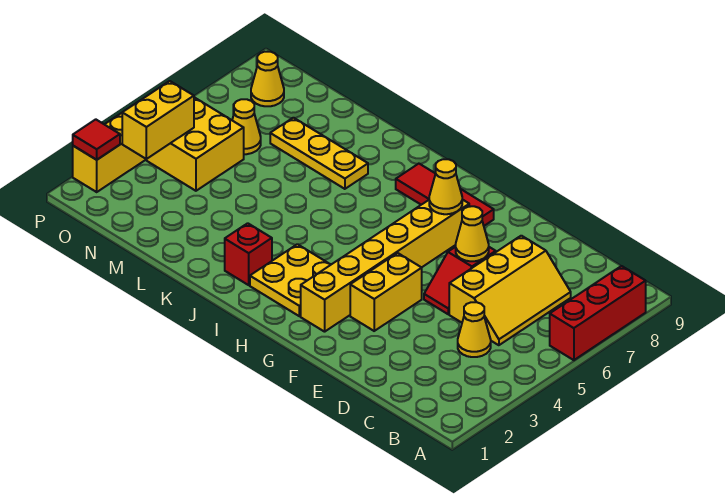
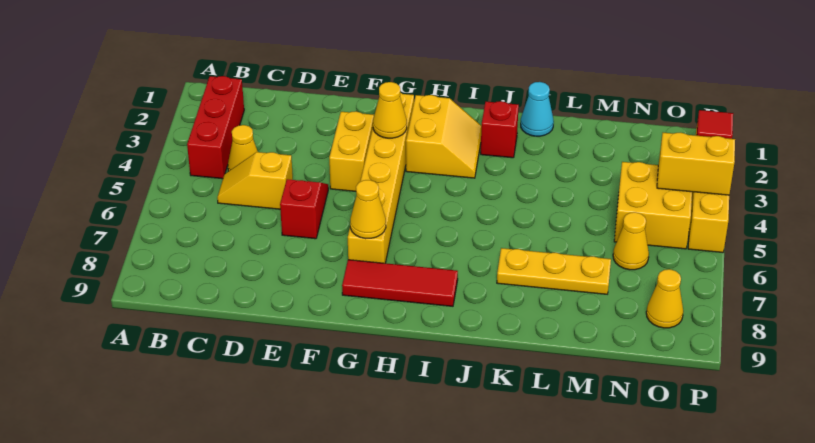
red brick A6:A8 level 1 -> red brick B2:B4 level 1
yellow slope C5:D7 level 1 top D -> yellow slope C5:D5 level 1 top D
yellow cone E6 level 2 -> yellow cone G3 level 2
yellow plate H2:I3 level 1 -> yellow slope H2:I3 level 1 top H
none -> cyan cone K1 level 1
yellow brick O3:O4 level 2 -> yellow brick O4:P4 level 2

